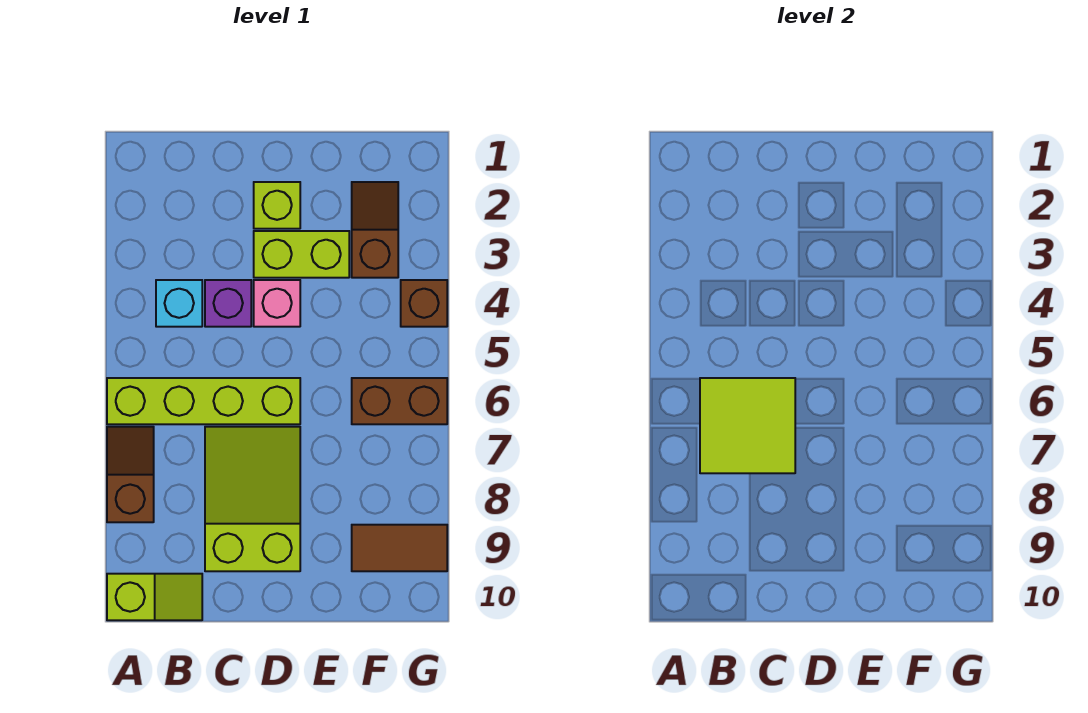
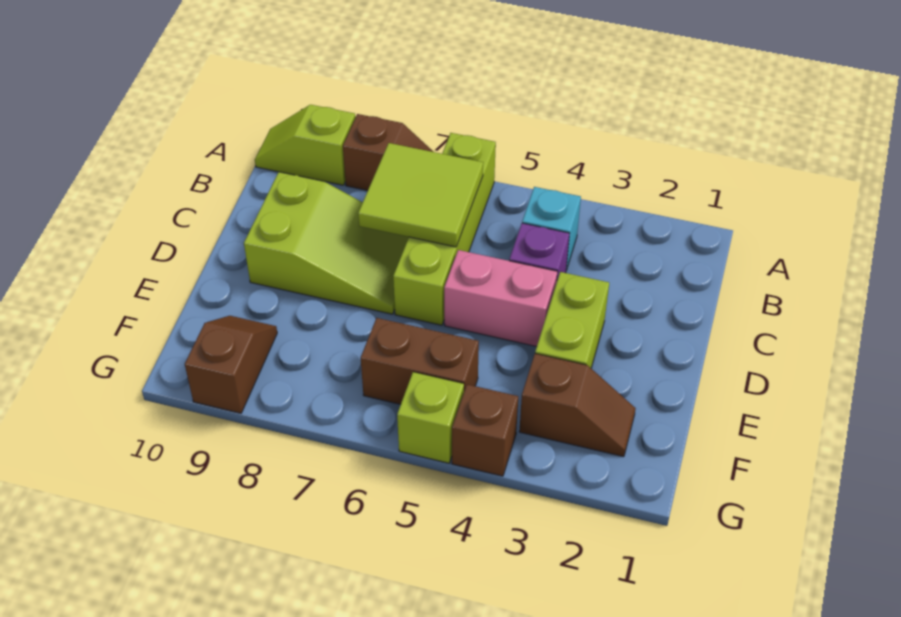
lime slope A10:B10 level 1 top A -> lime slope A9:A10 level 1 top 9
lime brick D2 level 1 -> lime brick G5 level 1
pink brick D4 level 1 -> pink brick D4:D5 level 1
brown brick F6:G6 level 1 -> brown brick F5:F6 level 1
brown tile F9:G9 level 1 -> brown slope F9:G9 level 1 top G

